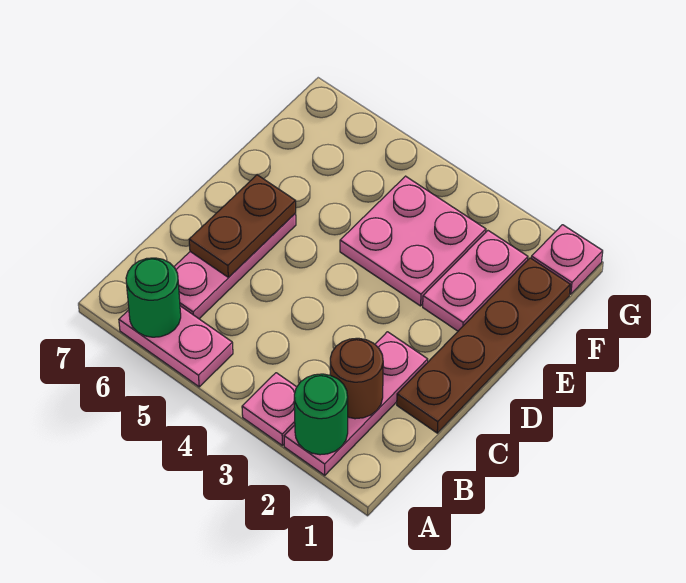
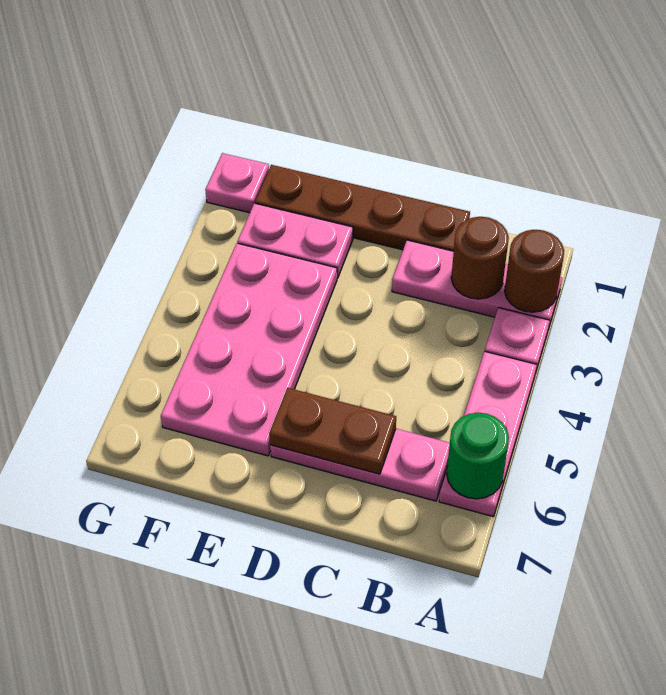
green round brick A2 level 2 -> brown round brick A2 level 2
pink plate A5:A6 level 1 -> pink plate A4:A6 level 1
pink plate E3:F4 level 1 -> pink plate E3:F6 level 1

